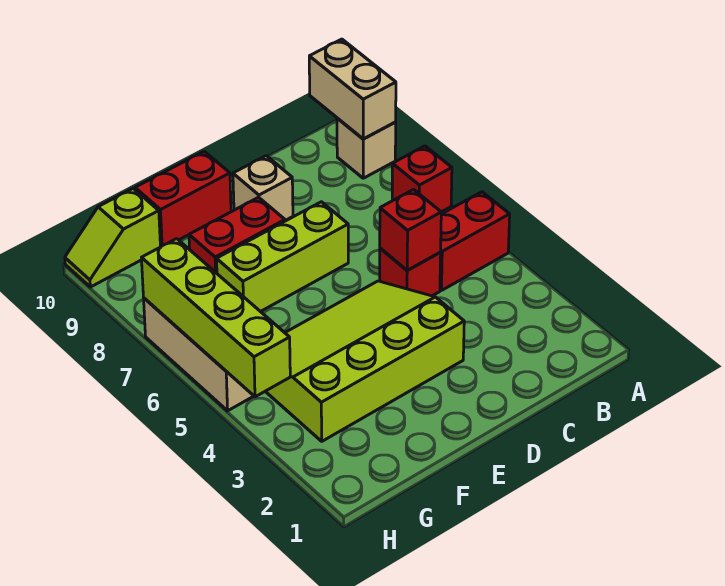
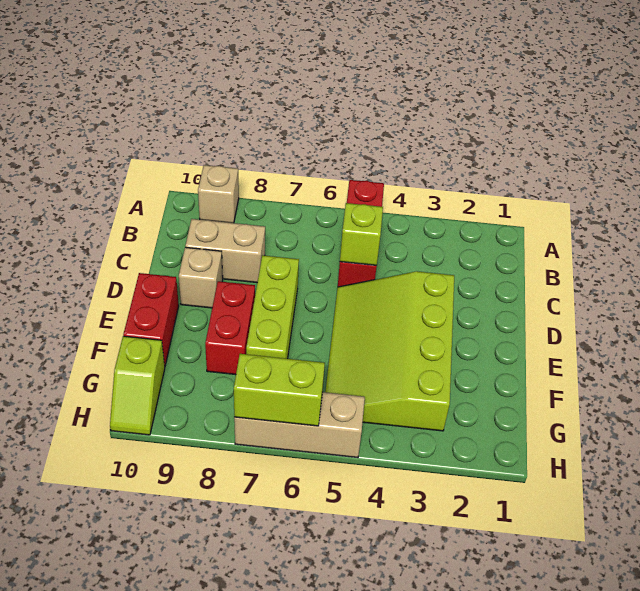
red brick A7 level 1 -> none
tan brick A9:A10 level 2 -> tan brick C8:C9 level 1
red brick C5 level 2 -> lime brick C5 level 2
lime brick H4:H7 level 2 -> lime brick H6:H7 level 2

